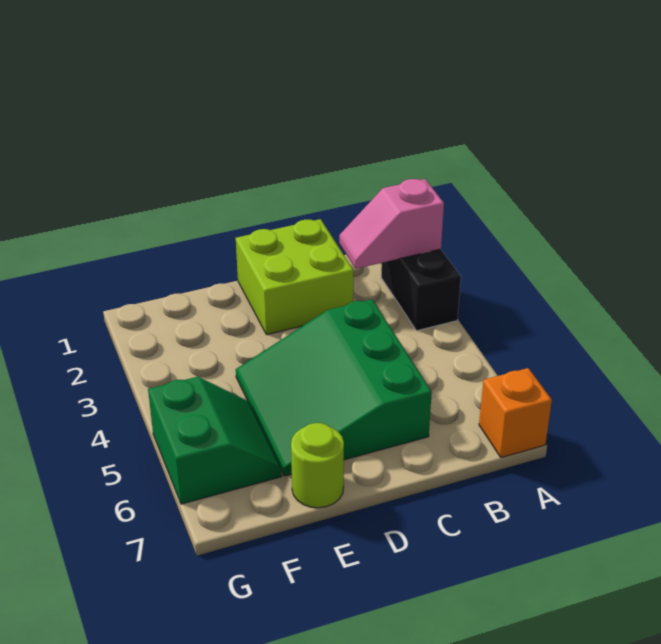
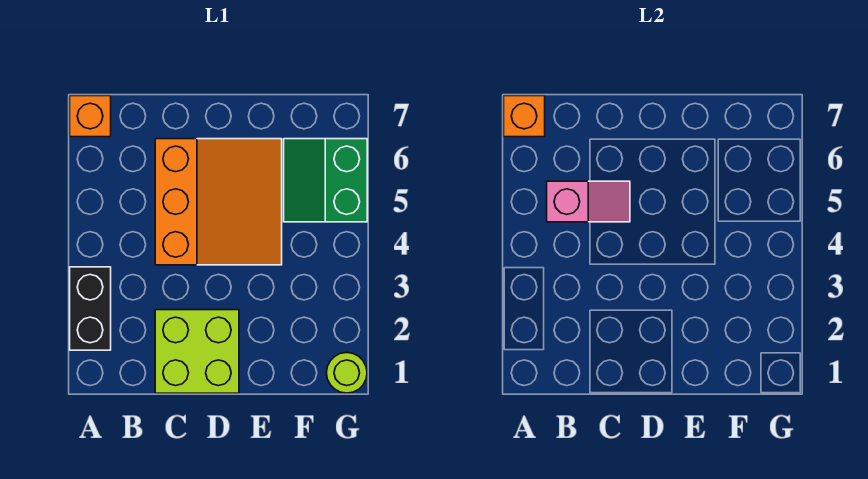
pink slope A2:B2 level 2 top A -> pink slope B5:C5 level 2 top B
none -> orange brick A7 level 2
green slope C4:E6 level 1 top C -> orange slope C4:E6 level 1 top C
lime round brick E7 level 1 -> lime round brick G1 level 1

